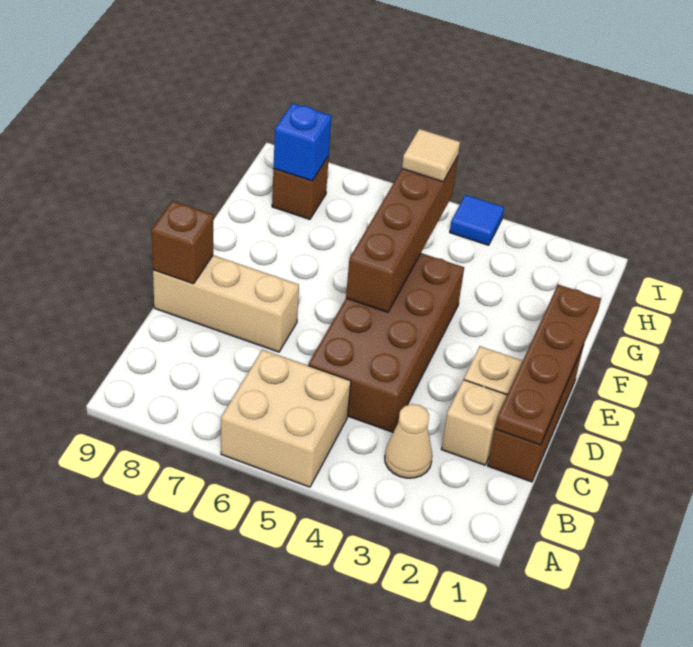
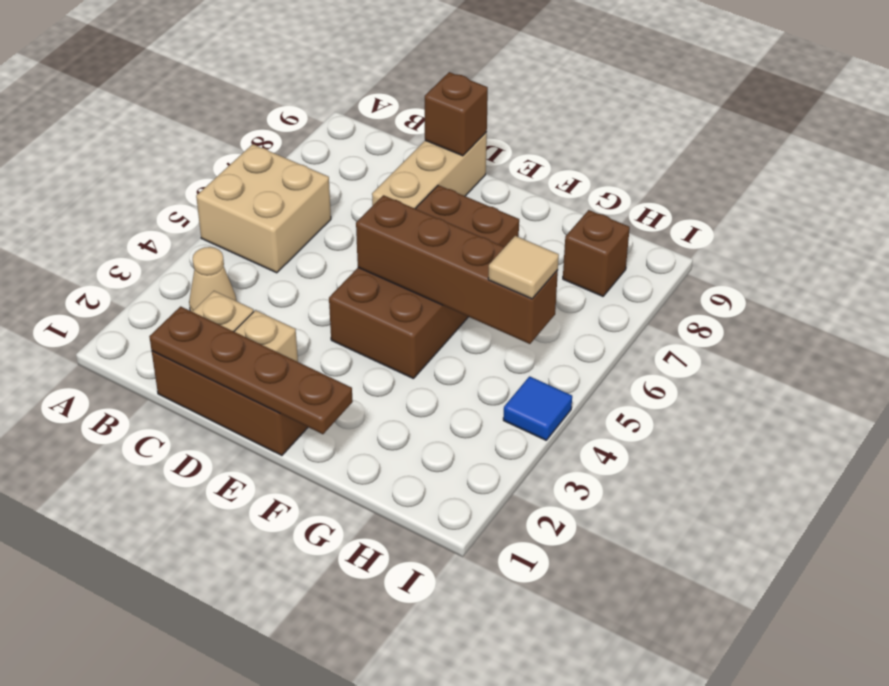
brown brick C4:F5 level 1 -> brown brick E4:F7 level 1
blue brick H8 level 2 -> none

